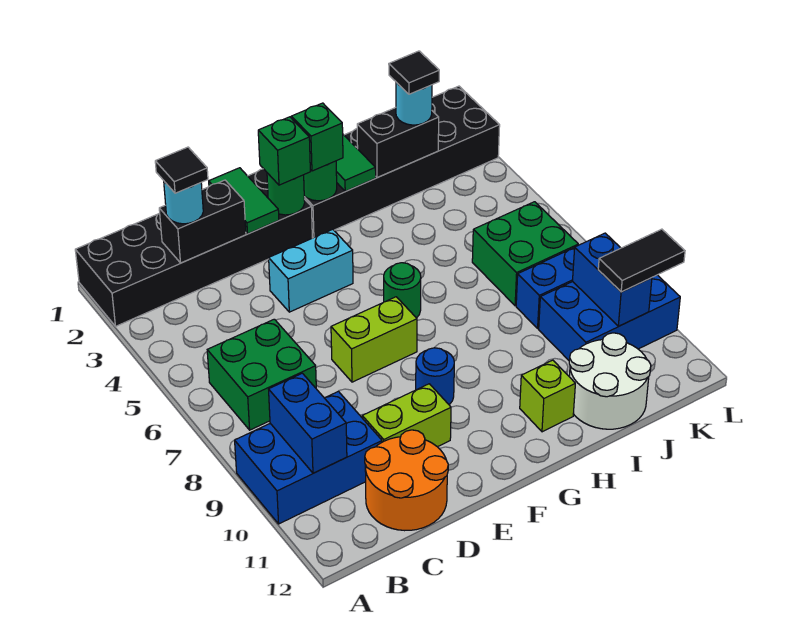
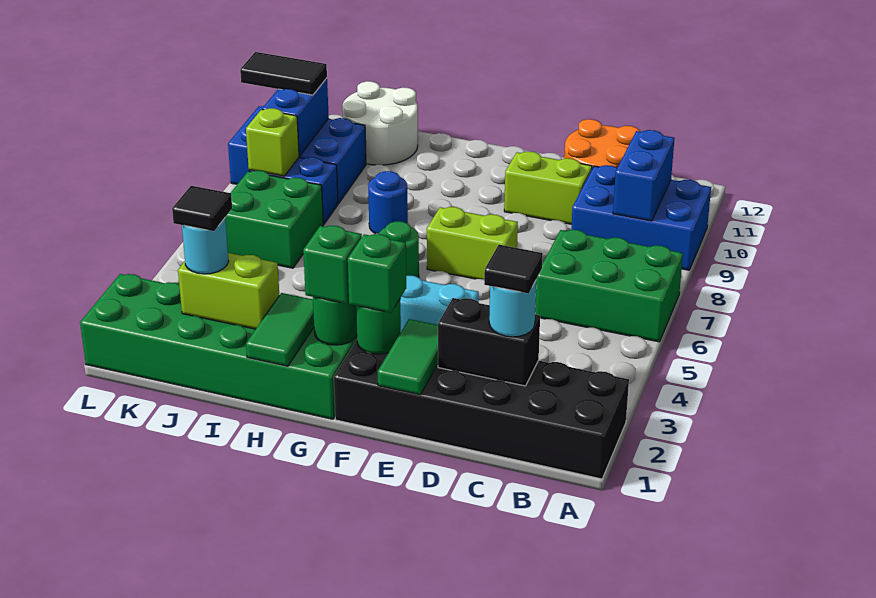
green brick B6:C7 level 1 -> green brick A6:C7 level 1
blue round brick F9 level 1 -> blue round brick H8 level 1
black brick G1:L2 level 1 -> green brick G1:L2 level 1
lime brick H11 level 1 -> lime brick K8 level 2
black brick I2:J2 level 2 -> lime brick I2:J2 level 2

